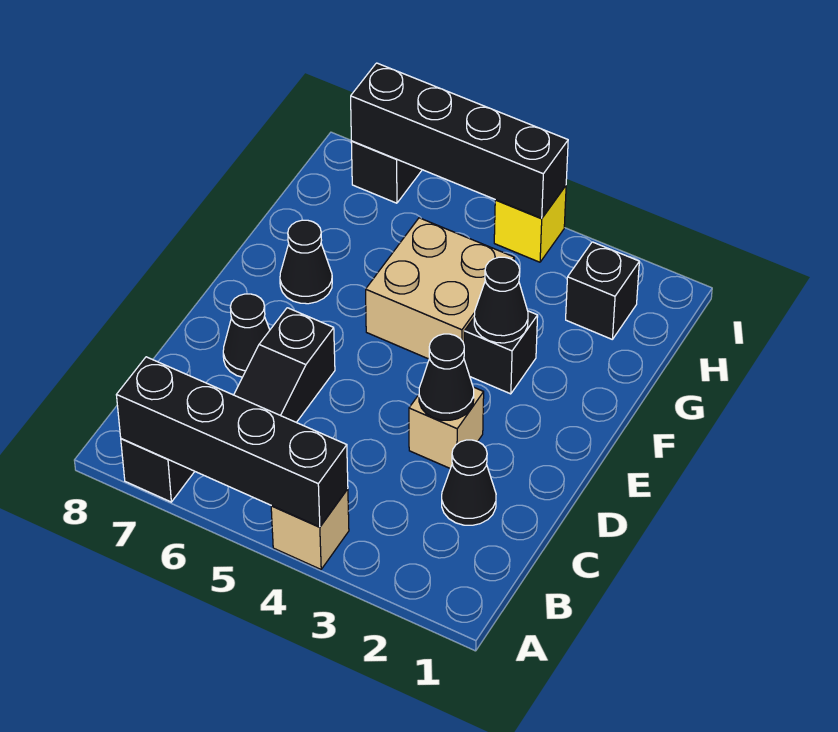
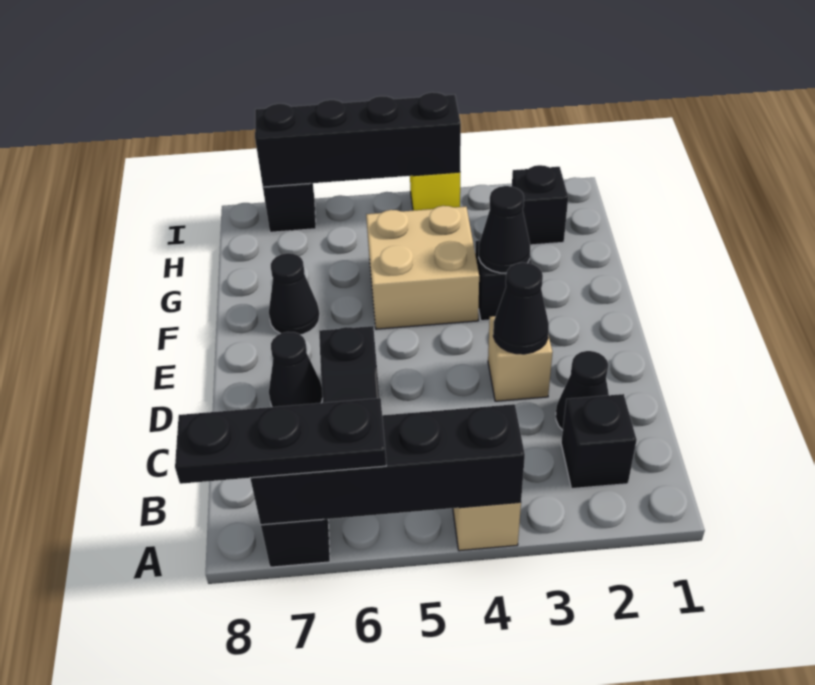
none -> black plate A6:A8 level 3
none -> black brick B2 level 1

